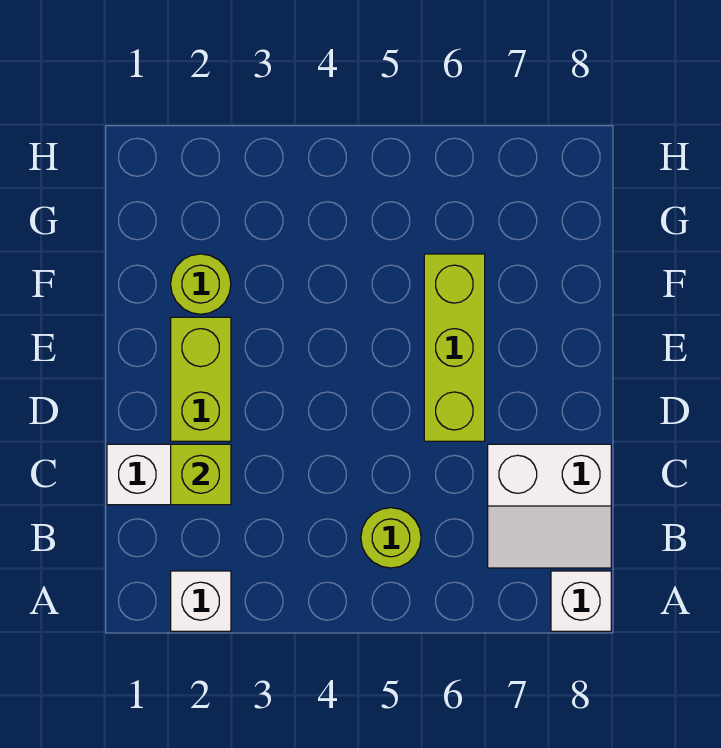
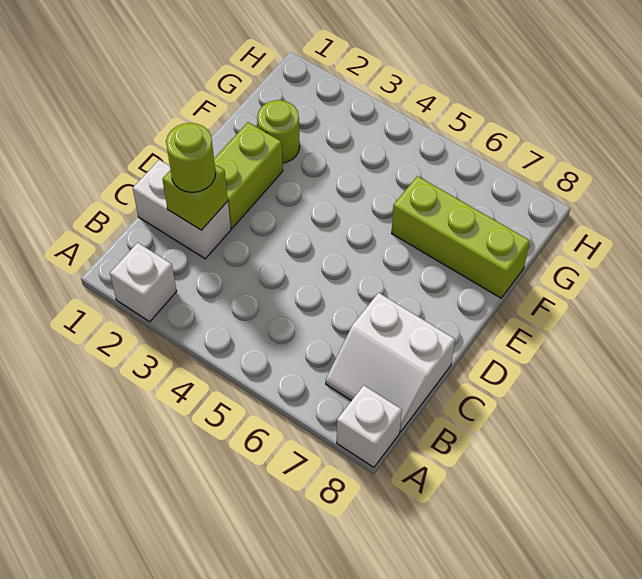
lime round brick B5 level 1 -> lime round brick C2 level 3
lime brick D6:F6 level 1 -> lime brick F6:F8 level 1

